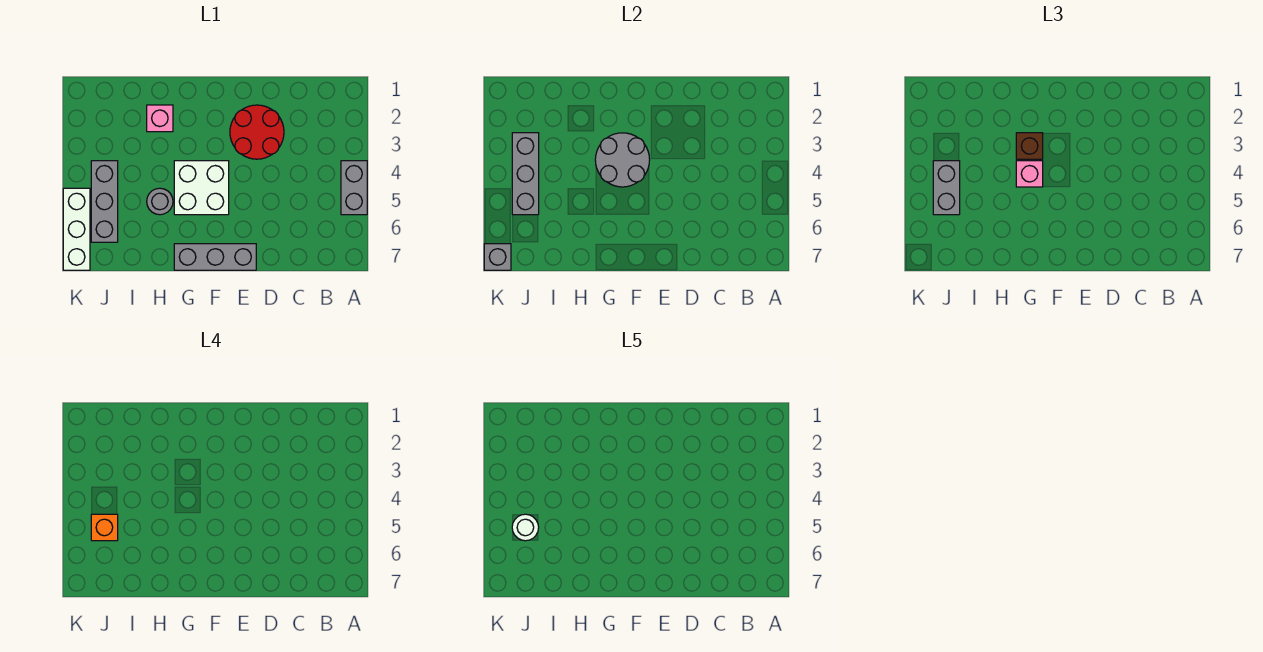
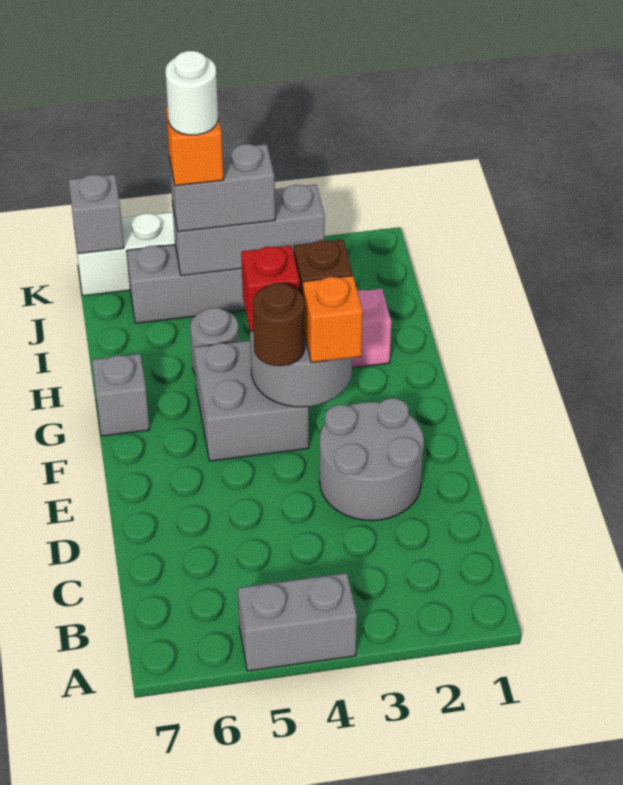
red round brick D2:E3 level 1 -> grey round brick D2:E3 level 1
grey brick E7:G7 level 1 -> grey brick G7 level 1
none -> orange brick F3 level 3
white brick F4:G5 level 1 -> grey brick F4:G5 level 1
none -> brown round brick F4 level 3
pink brick G4 level 3 -> red brick G4 level 3

